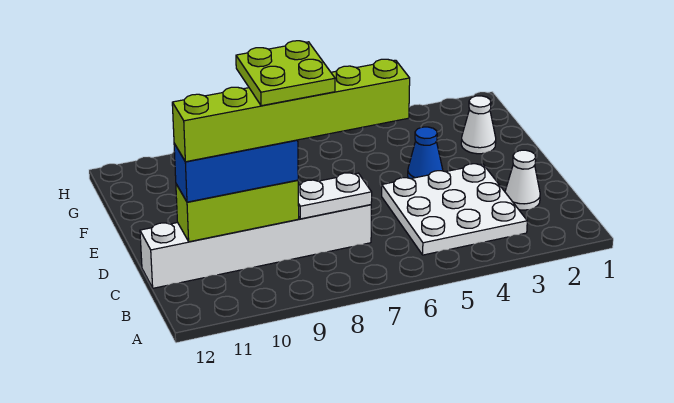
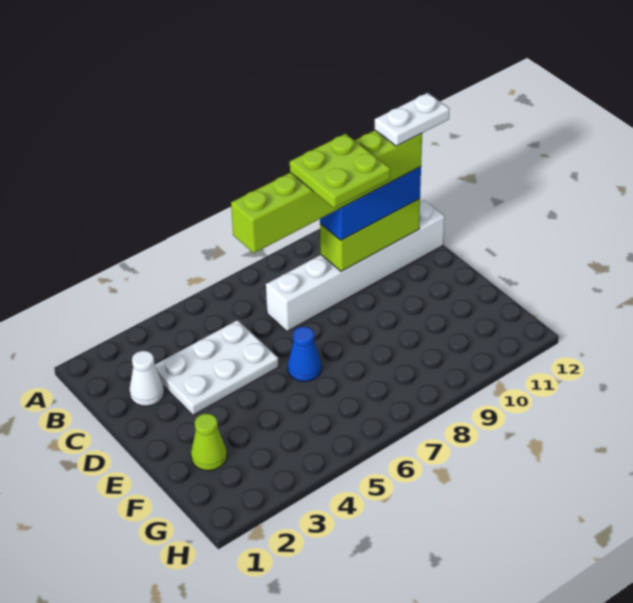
white plate B3:D5 level 1 -> white plate C3:D5 level 1
white plate C7:C8 level 2 -> white plate C11:C12 level 5
blue cone E4 level 1 -> blue cone E6 level 1
white cone F2 level 1 -> lime cone F2 level 1

